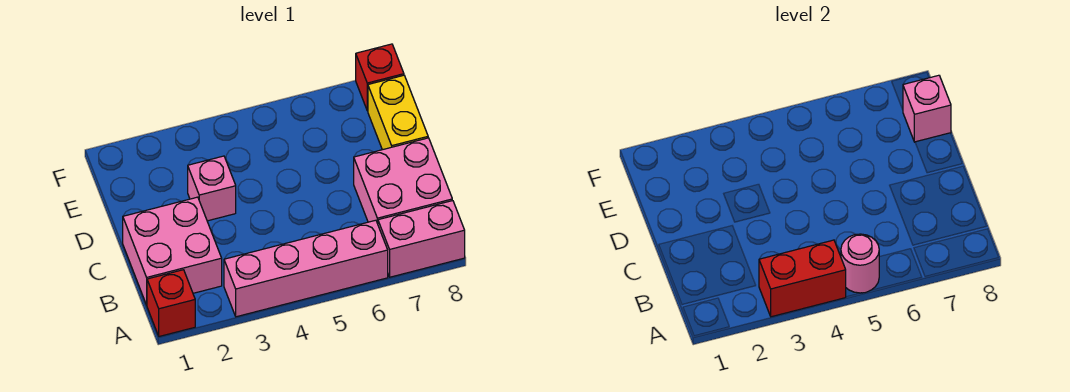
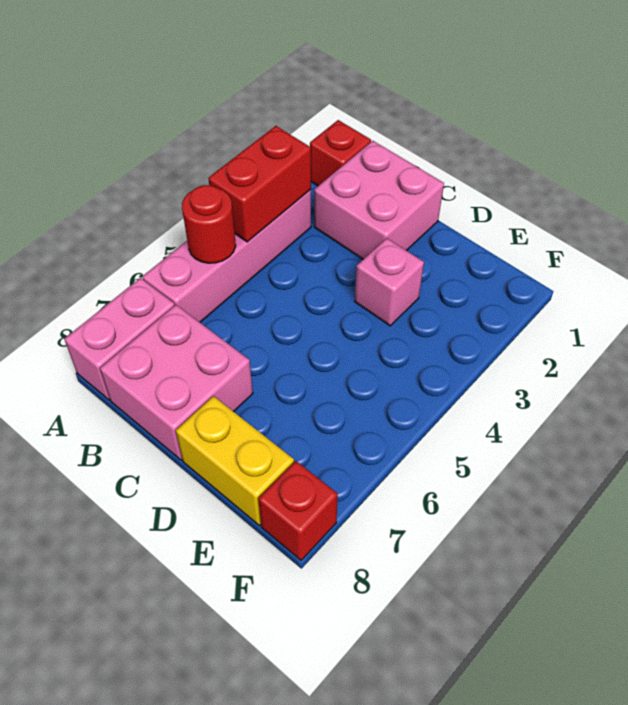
pink round brick A5 level 2 -> red round brick A5 level 2
pink brick E8 level 2 -> none

